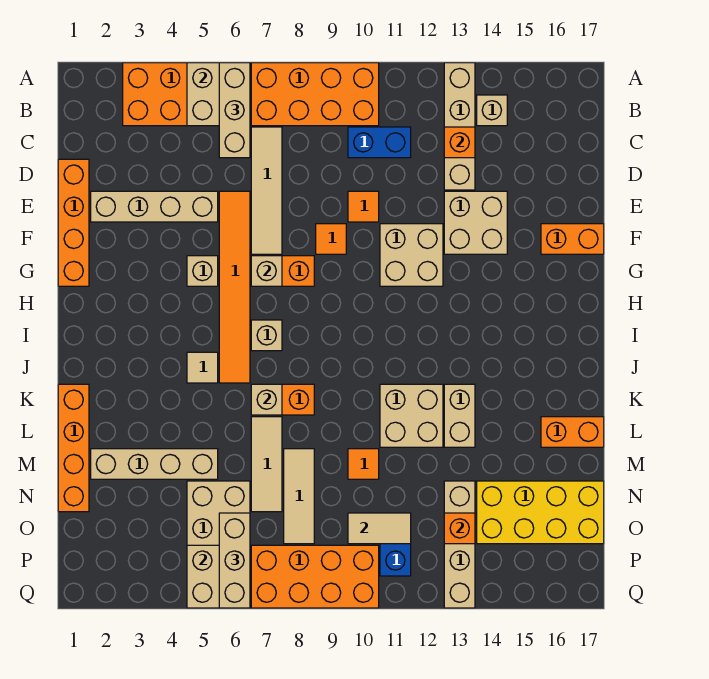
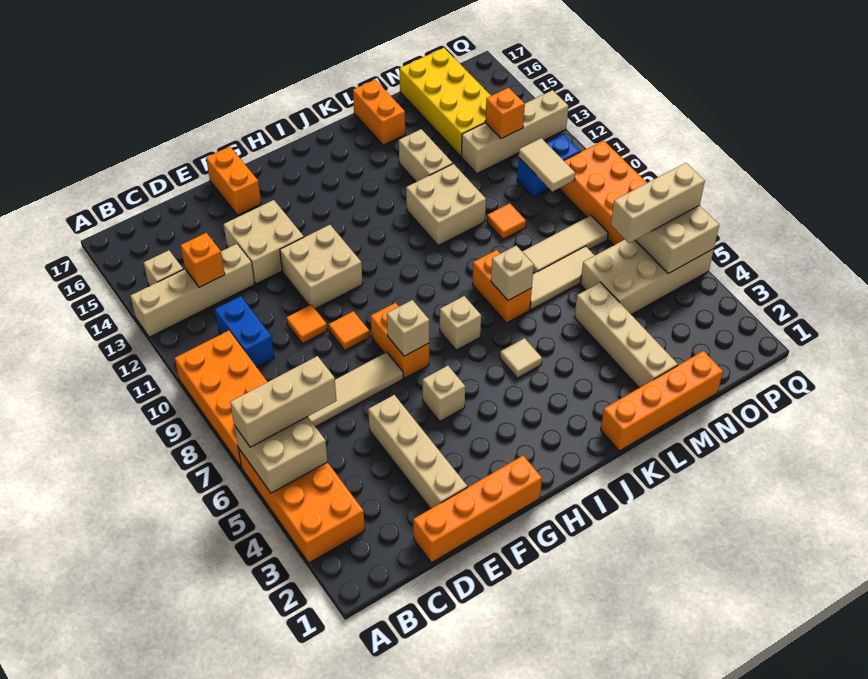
orange tile E6:J6 level 1 -> none
tan brick K13:L13 level 1 -> tan brick L13:L14 level 1

